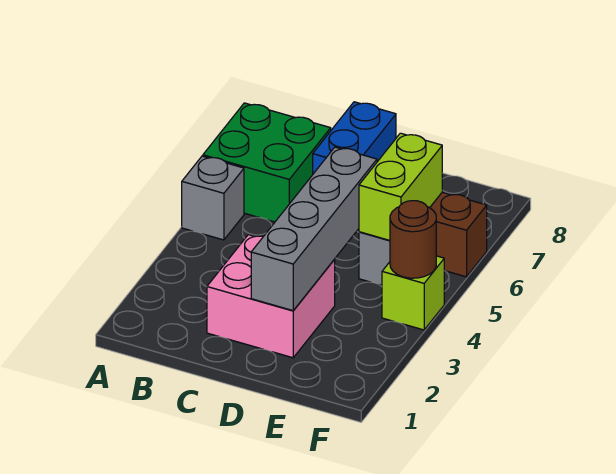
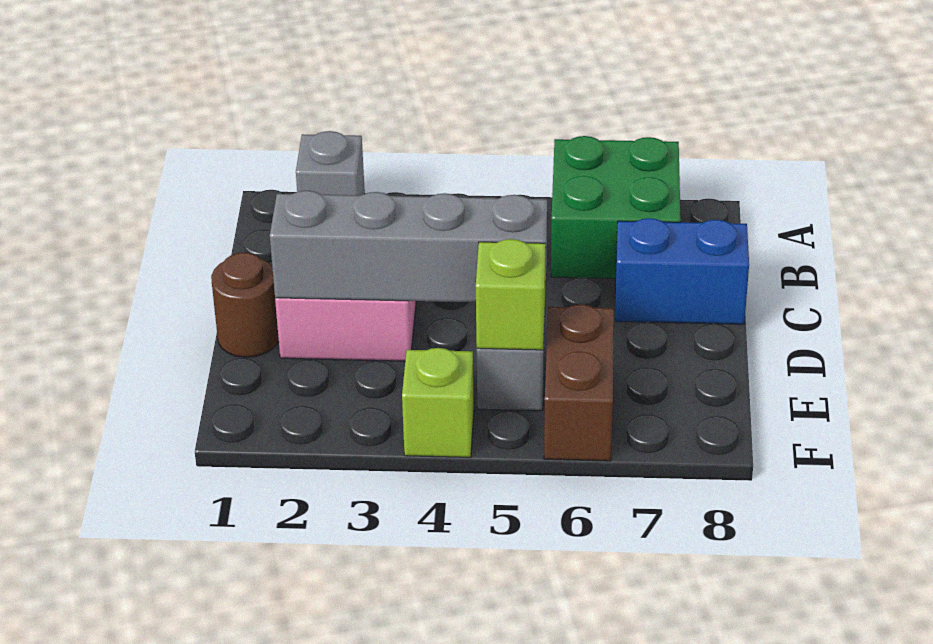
grey brick A5 level 1 -> grey brick A2 level 1
lime brick E5:E6 level 2 -> lime brick E5 level 2
brown round brick F4 level 2 -> brown round brick D1 level 1

